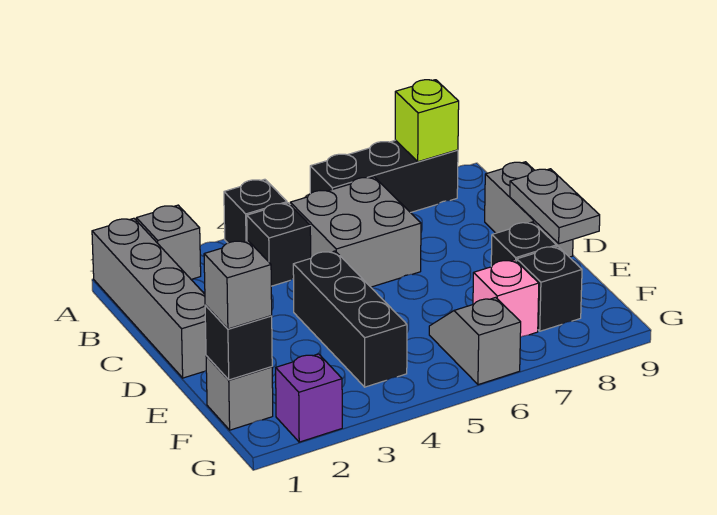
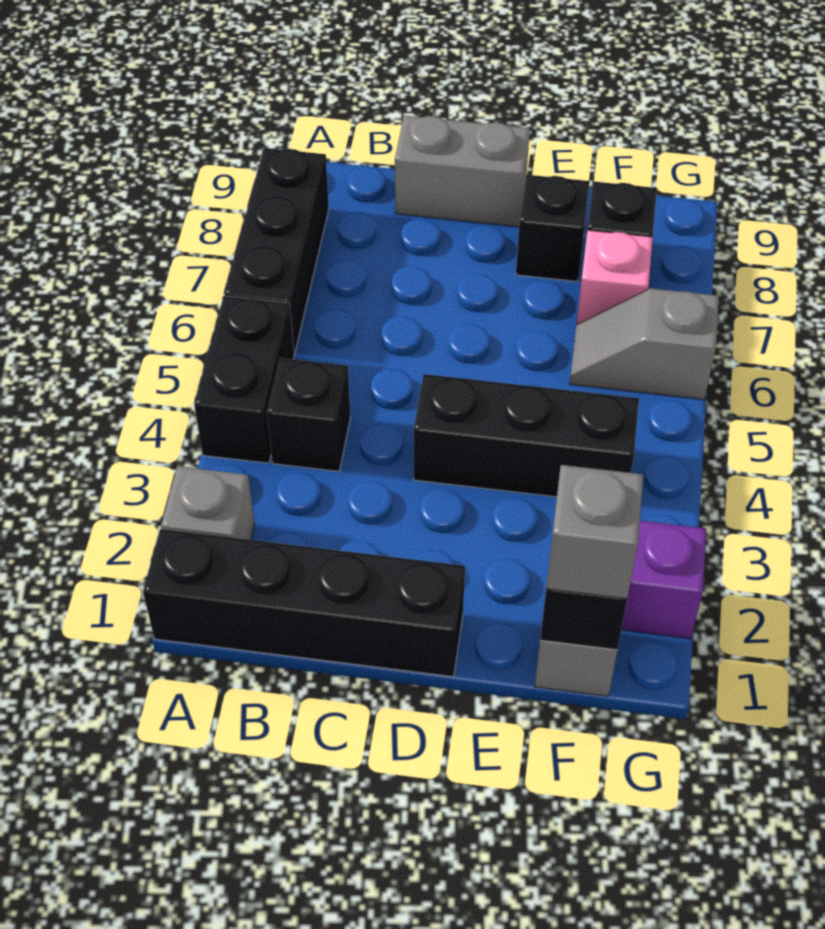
grey brick A1:D1 level 1 -> black brick A1:D1 level 1
black brick A4 level 1 -> black brick A4:A5 level 1
lime brick A8 level 2 -> none
grey brick B5:C6 level 1 -> none
grey plate D9:E9 level 2 -> none

